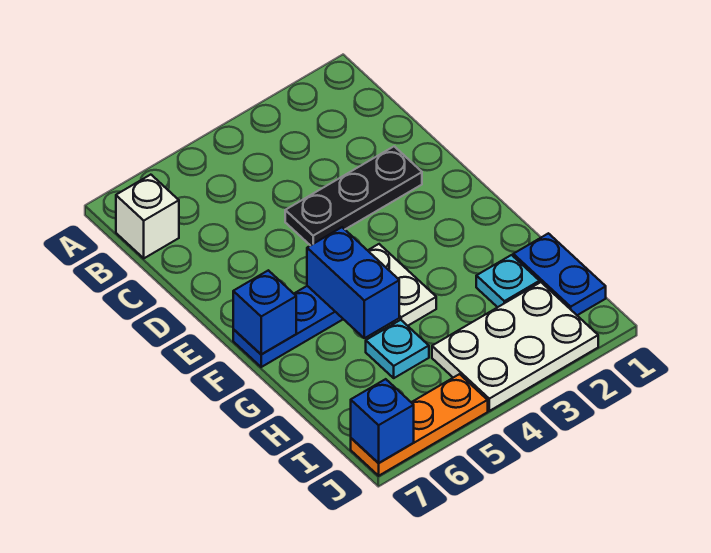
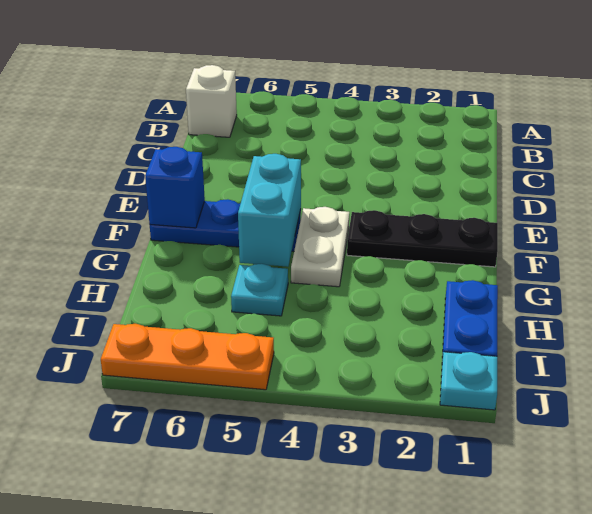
black plate D2:D4 level 1 -> black plate F1:F3 level 1
blue brick F5:G5 level 2 -> cyan brick F5:G5 level 2
cyan plate H2 level 1 -> cyan plate J1 level 1
white plate I2:J4 level 1 -> none
blue brick J7 level 2 -> none

